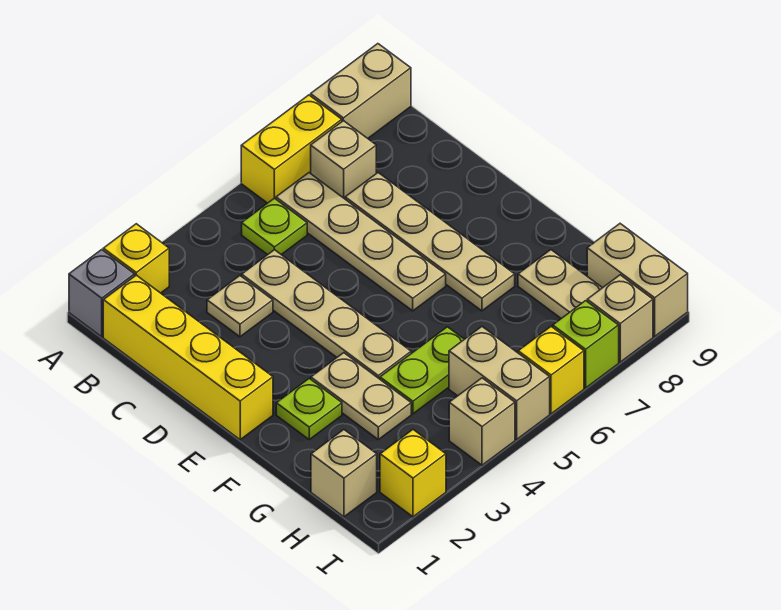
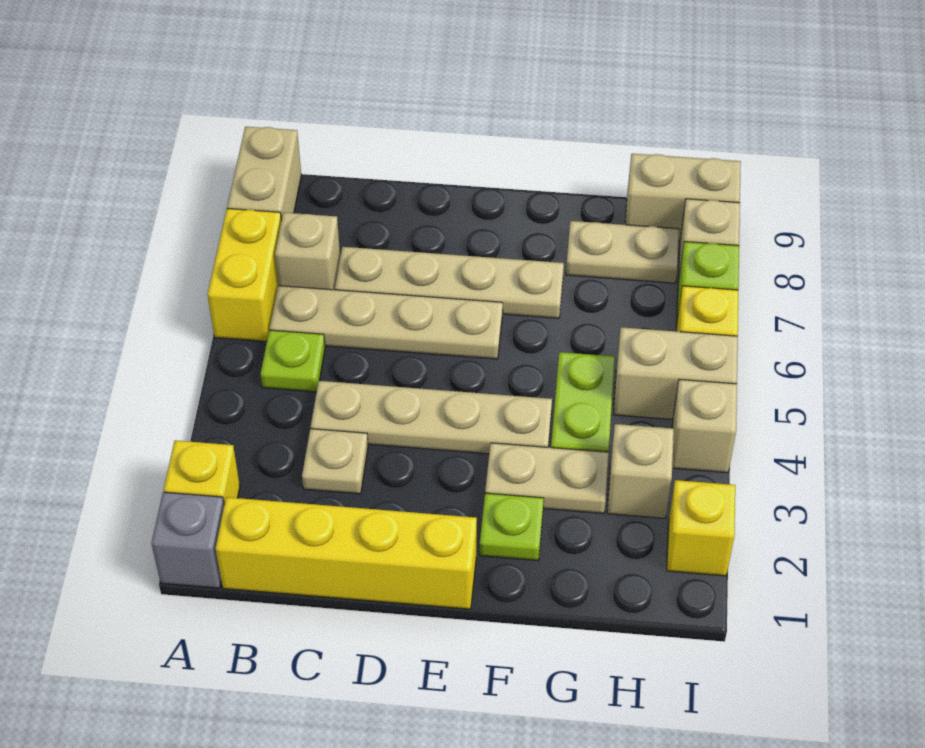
tan brick H1 level 1 -> tan brick H3 level 1

